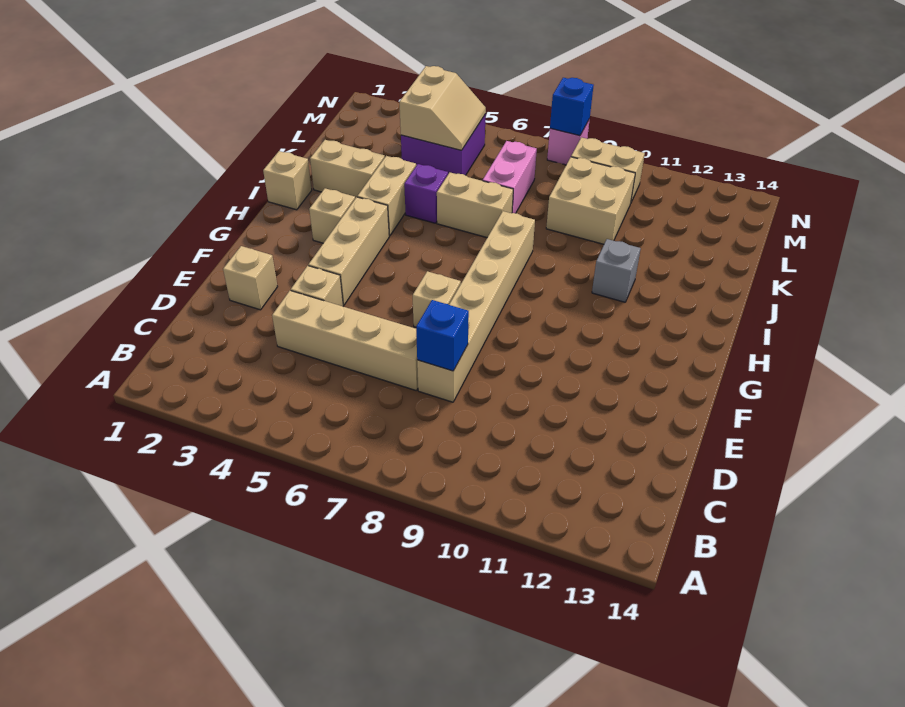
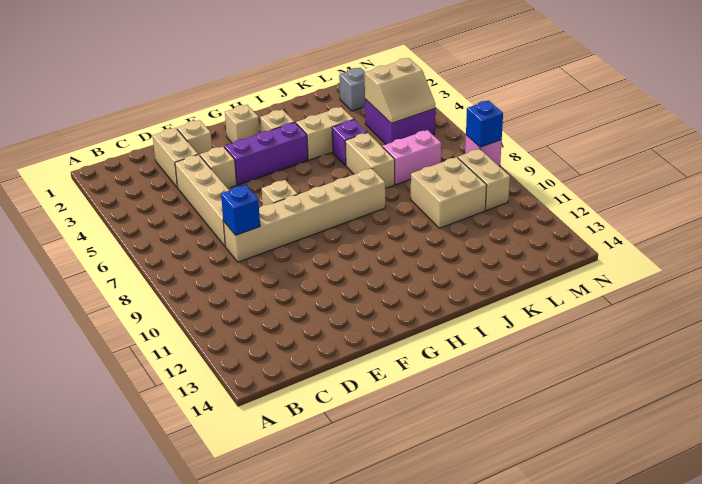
tan brick F4:H4 level 1 -> purple brick F4:H4 level 1
tan brick I1 level 1 -> tan brick G2 level 1
grey brick I11 level 1 -> grey brick L2 level 1
tan brick J2:J3 level 1 -> tan brick D2:D3 level 1

